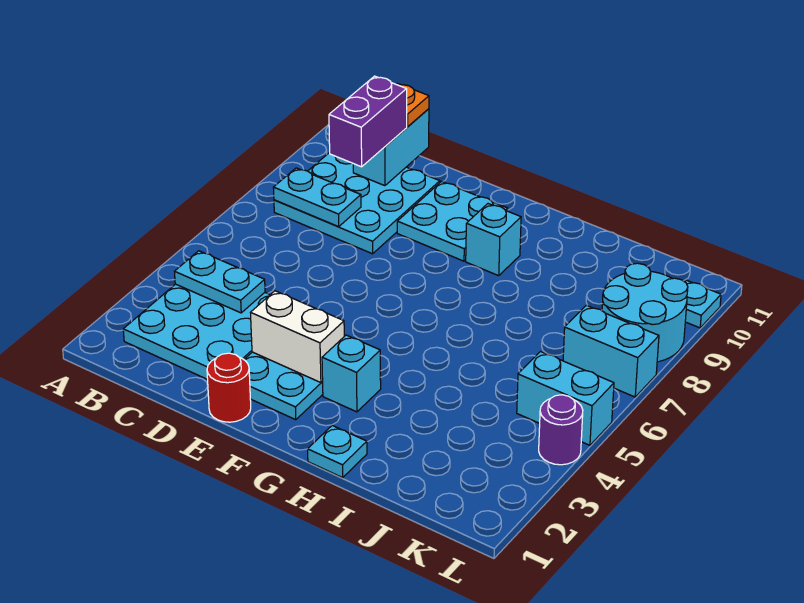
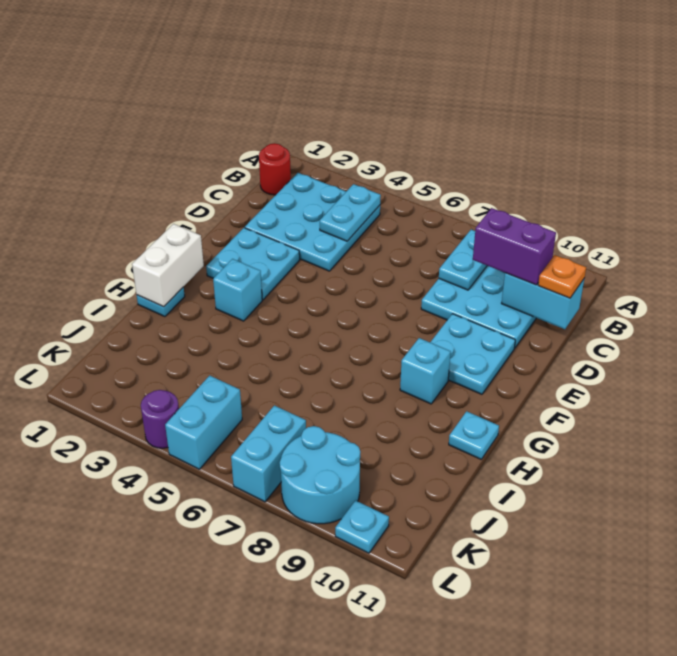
red round brick E1 level 1 -> red round brick B1 level 1
white brick E3:F3 level 2 -> white brick G1:H1 level 2
none -> cyan plate H11 level 1

